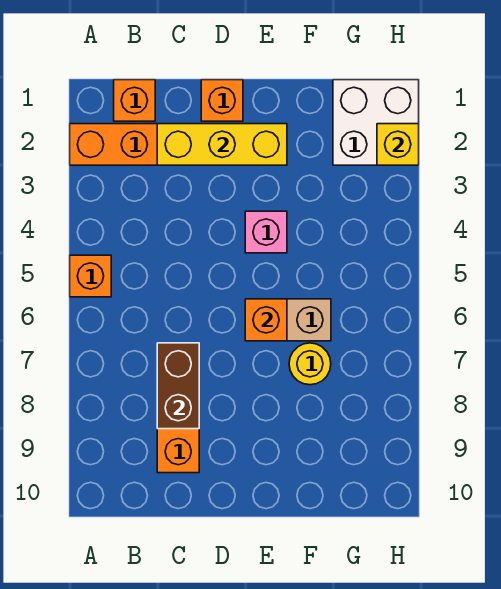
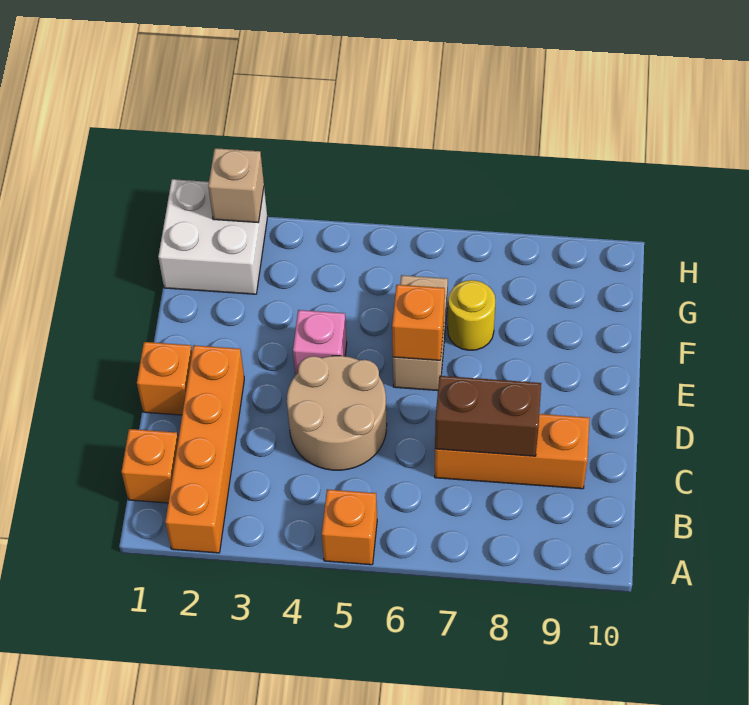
yellow brick C2:E2 level 2 -> none
none -> tan round brick C4:D5 level 1
yellow brick H2 level 2 -> tan brick H2 level 2

